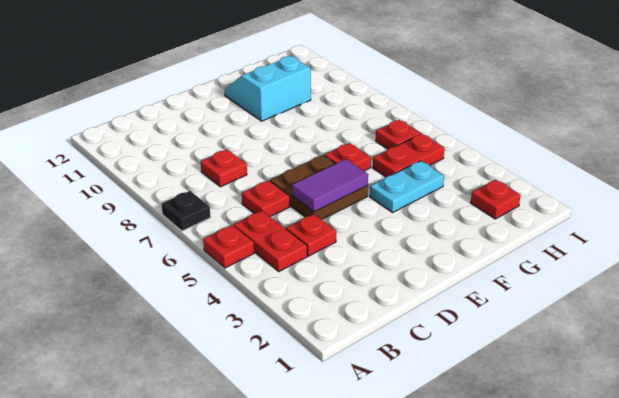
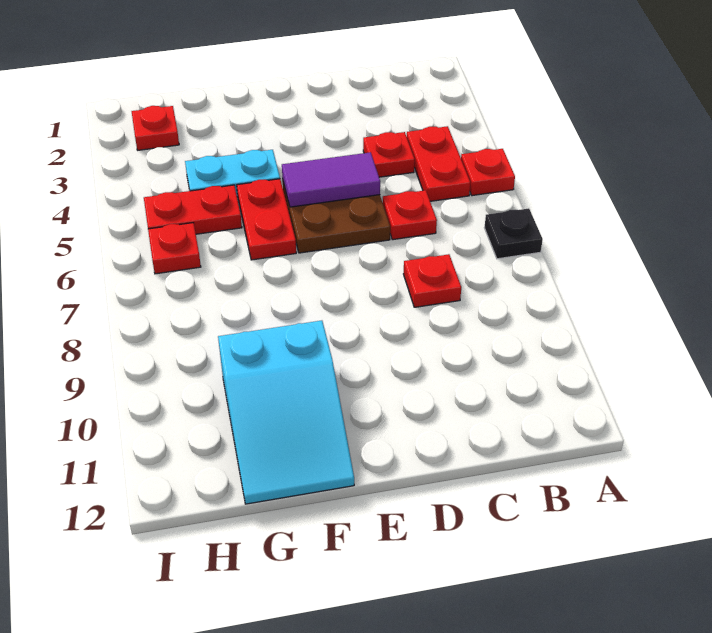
red plate F6 level 1 -> red plate F5:F6 level 1
cyan slope F10:G11 level 1 top 10 -> cyan slope F10:G12 level 1 top 10

